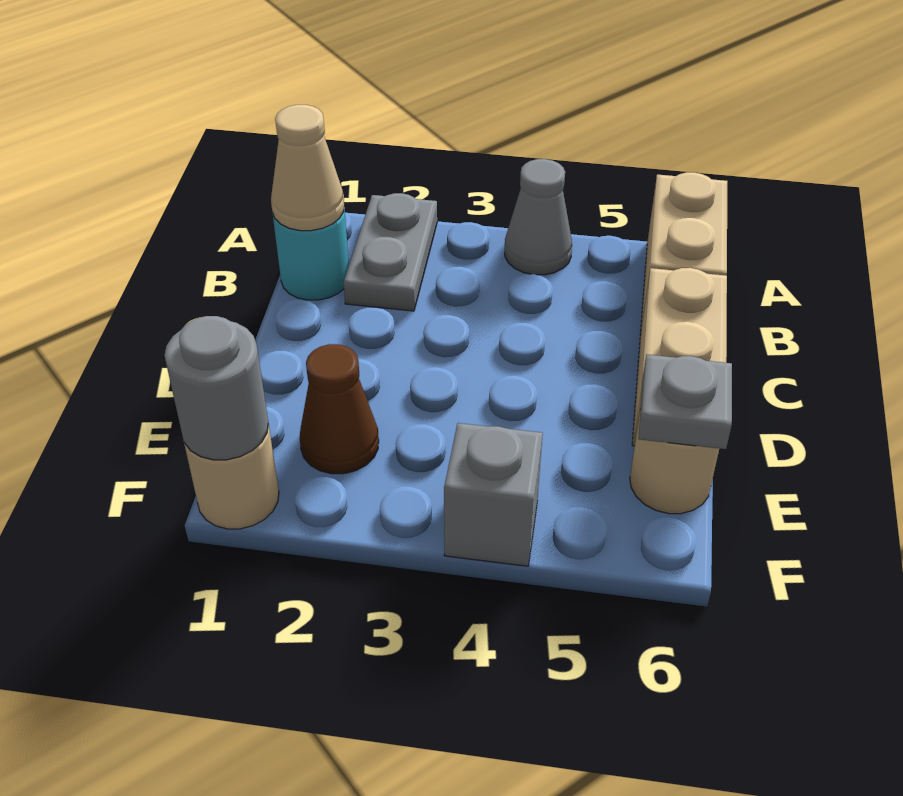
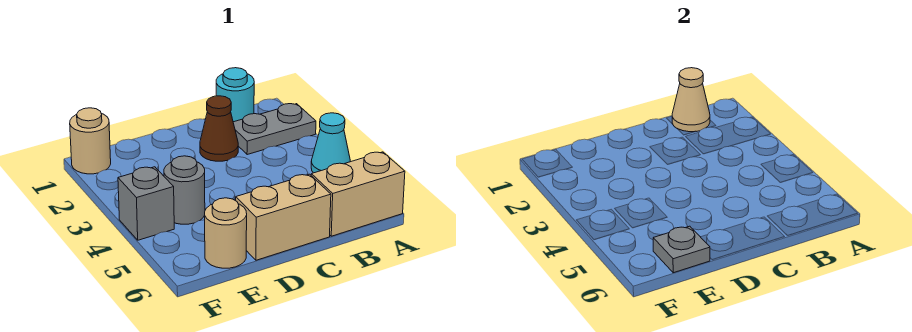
grey cone A4 level 1 -> cyan cone A4 level 1
brown cone E2 level 1 -> brown cone C2 level 1
grey round brick F1 level 2 -> grey round brick E4 level 1

